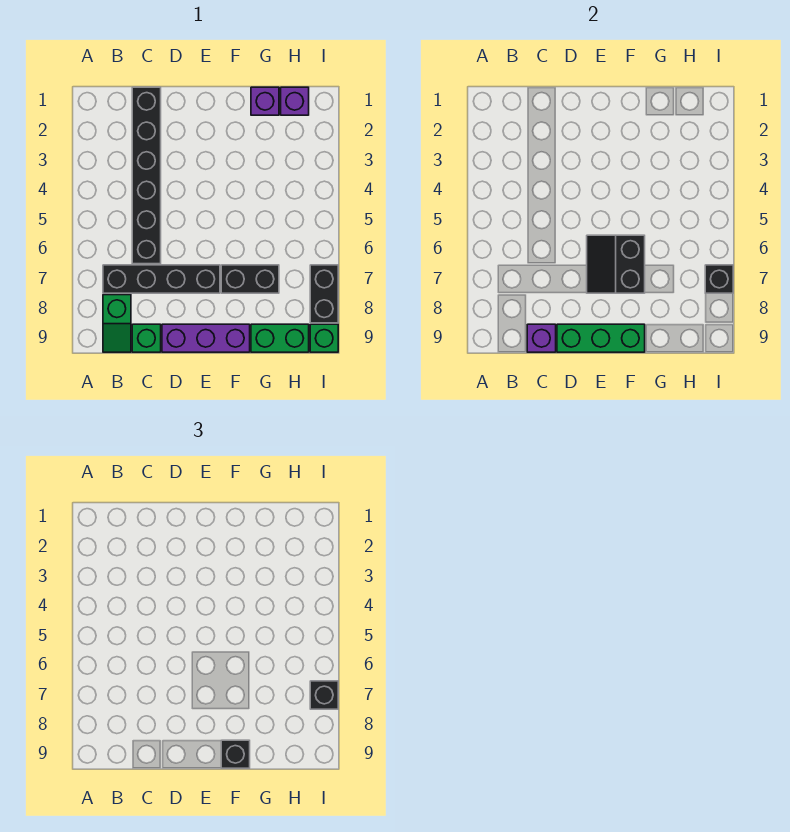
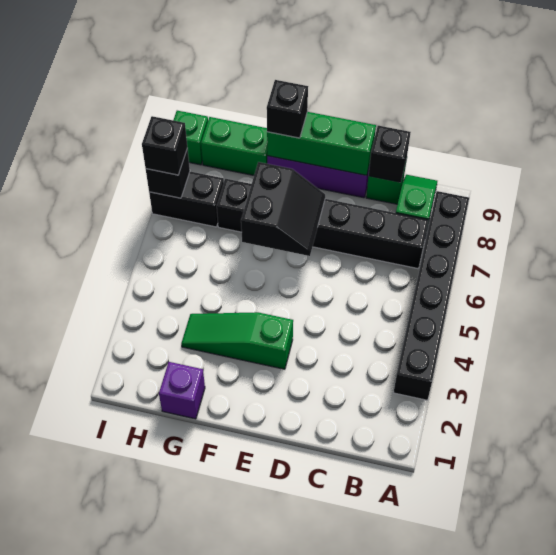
black brick C1:C6 level 1 -> black brick A3:A8 level 1
purple brick C9 level 2 -> black brick C9 level 2
none -> green slope E3:G3 level 1 top E
purple brick H1 level 1 -> none
black brick I7:I8 level 1 -> black brick H7:I7 level 1

